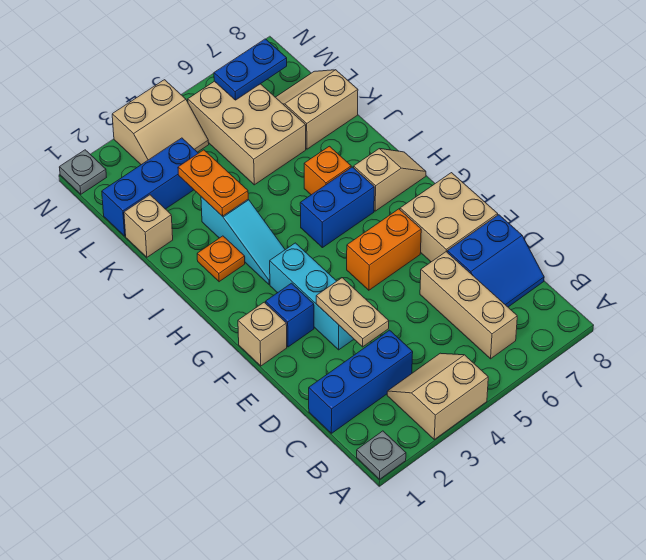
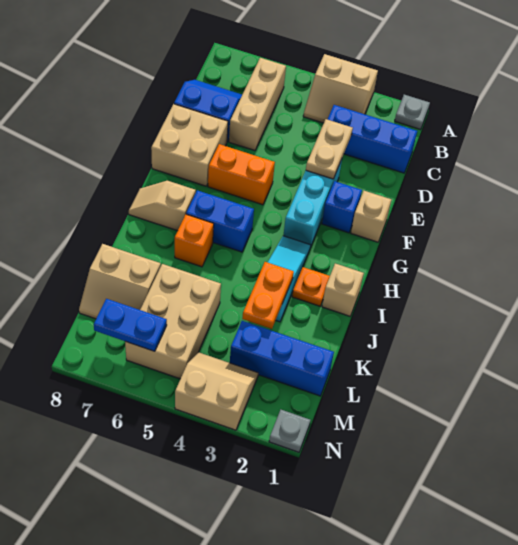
tan brick K1 level 1 -> tan brick I1 level 1

